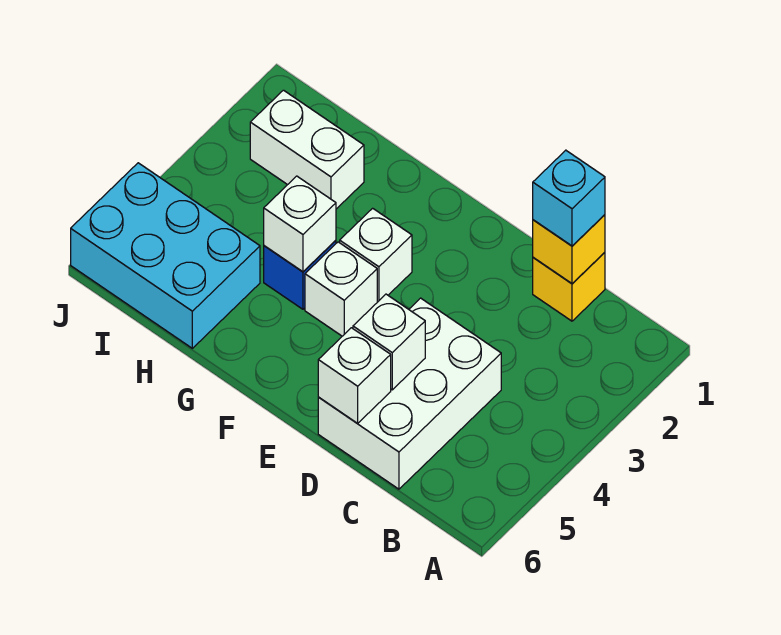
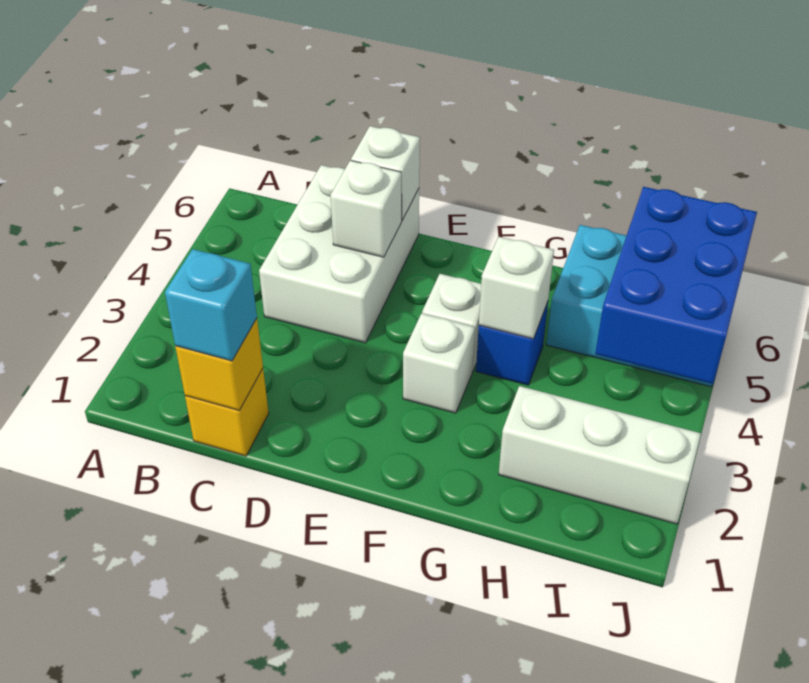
white brick H2:I2 level 1 -> white brick H2:J2 level 1
none -> blue brick I4:J6 level 2

